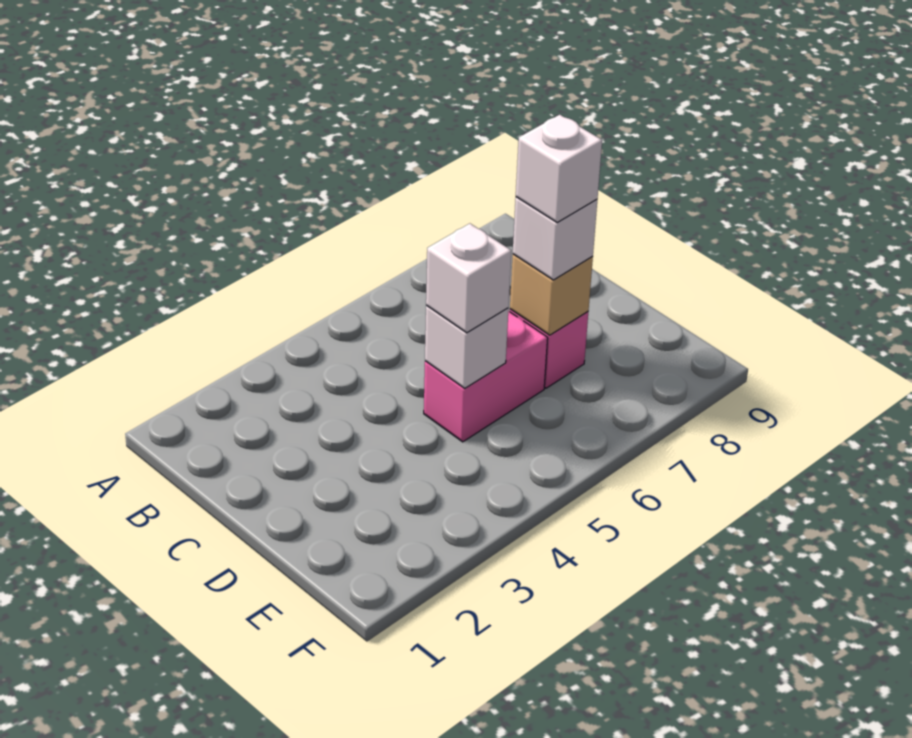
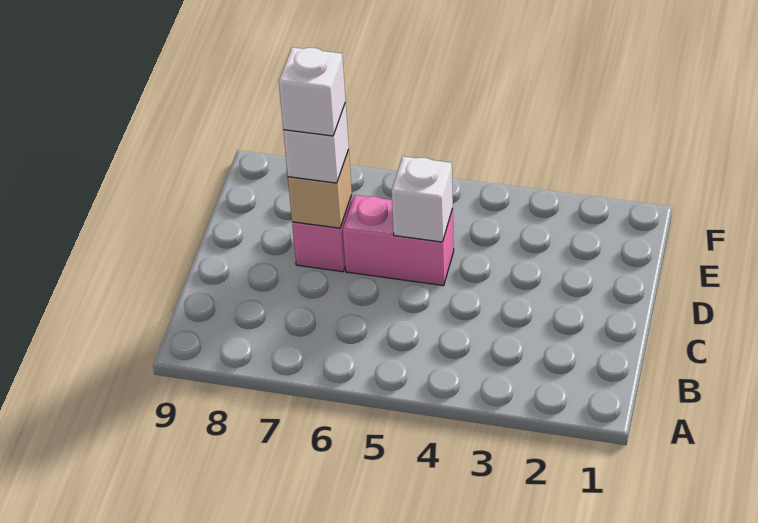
white brick D5 level 3 -> none

